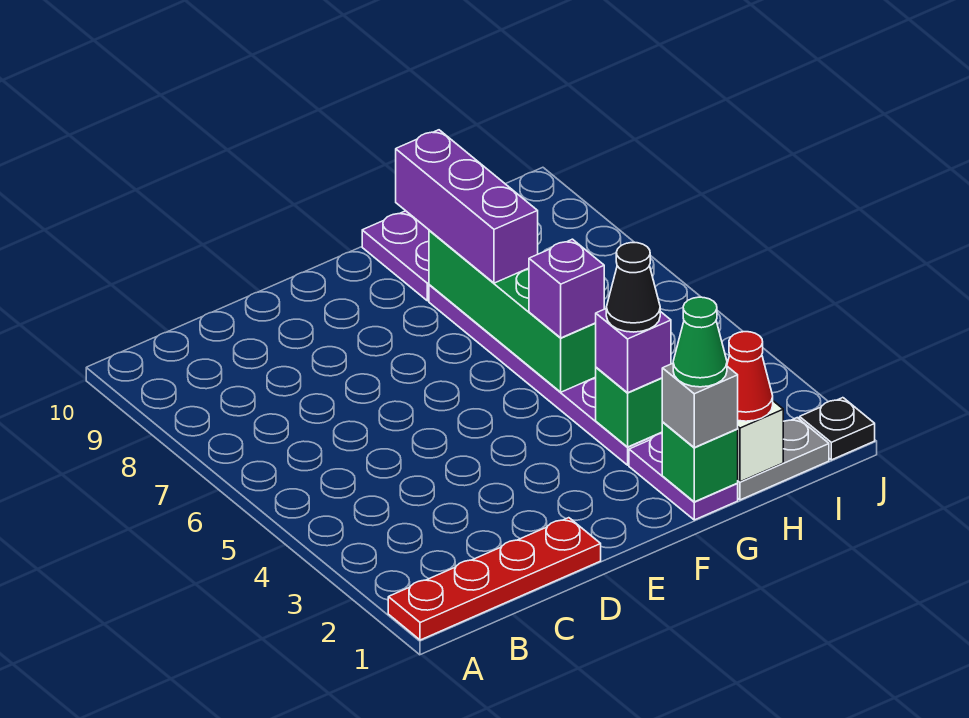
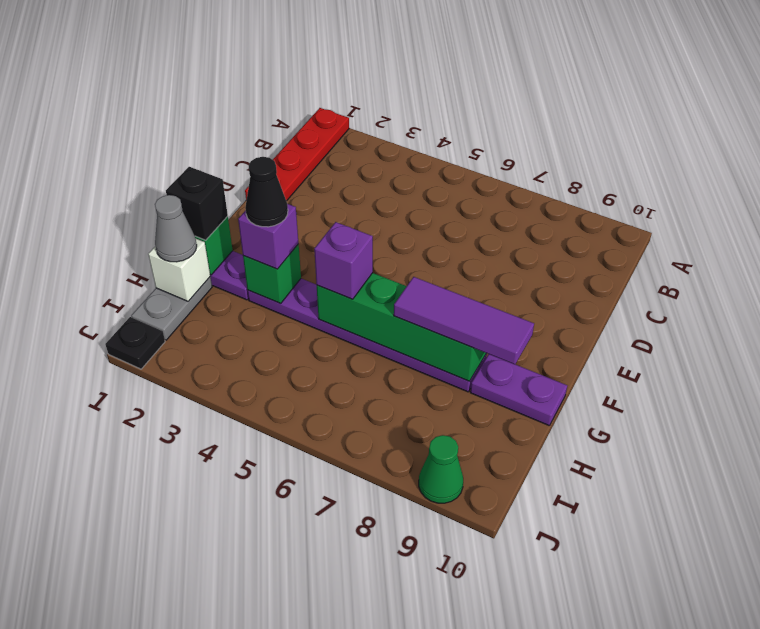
grey brick G1 level 3 -> black brick G1 level 3
green cone G1 level 4 -> green cone J9 level 1
purple brick G7:G9 level 3 -> purple tile G7:G9 level 3
red cone H1 level 3 -> grey cone H1 level 3

